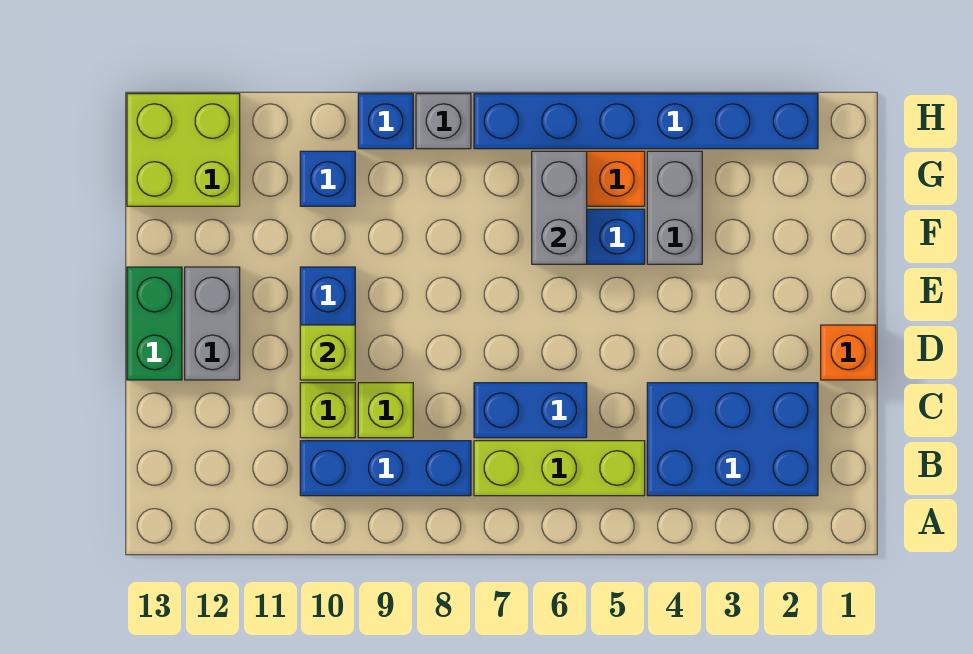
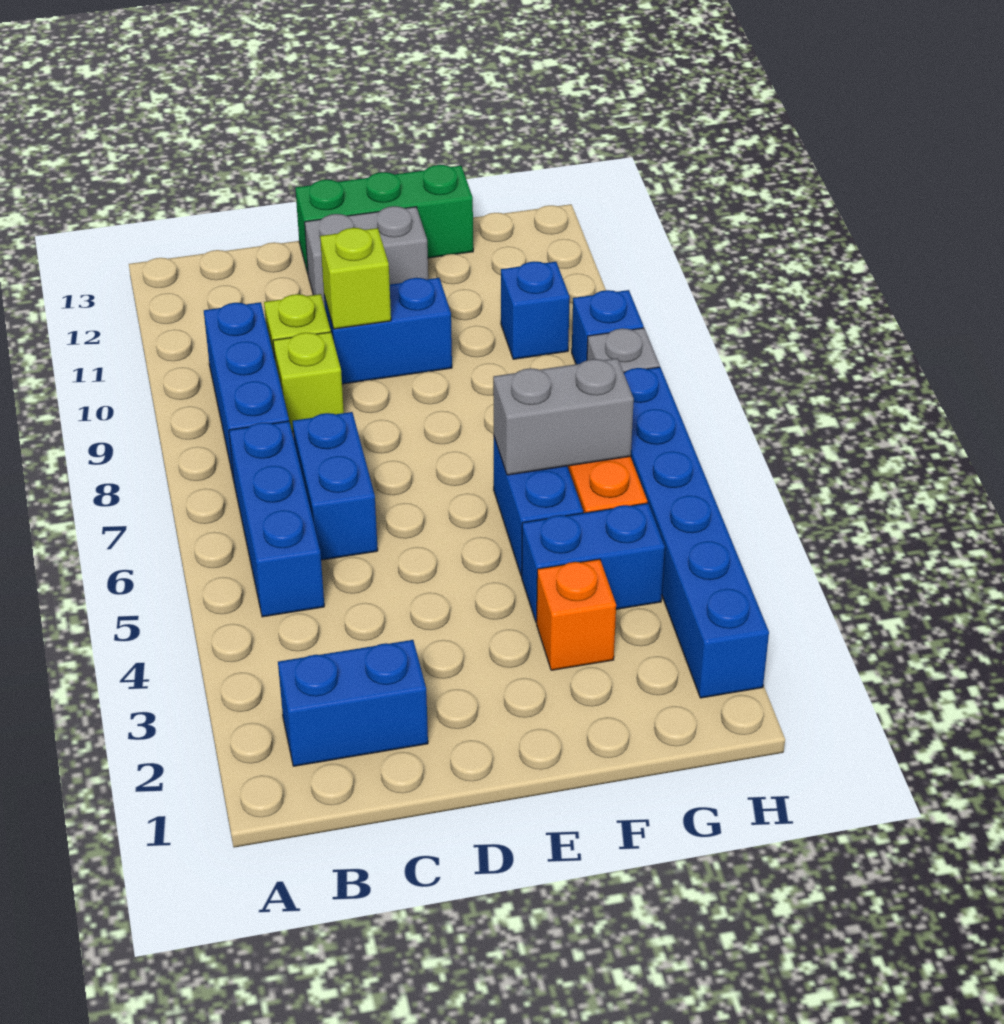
blue brick B2:C4 level 1 -> blue brick B2:C2 level 1
lime brick B5:B7 level 1 -> blue brick B5:B7 level 1
orange brick D1 level 1 -> orange brick F3 level 1
green brick D13:E13 level 1 -> green brick D13:F13 level 1
grey brick F4:G4 level 1 -> blue brick F4:G4 level 1
lime brick G12:H13 level 1 -> none

